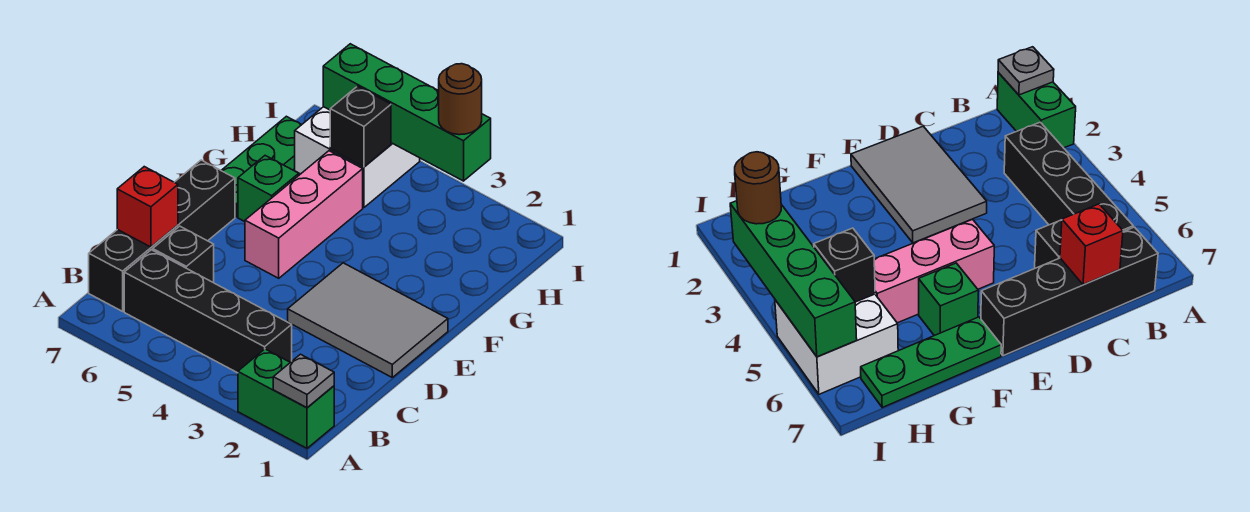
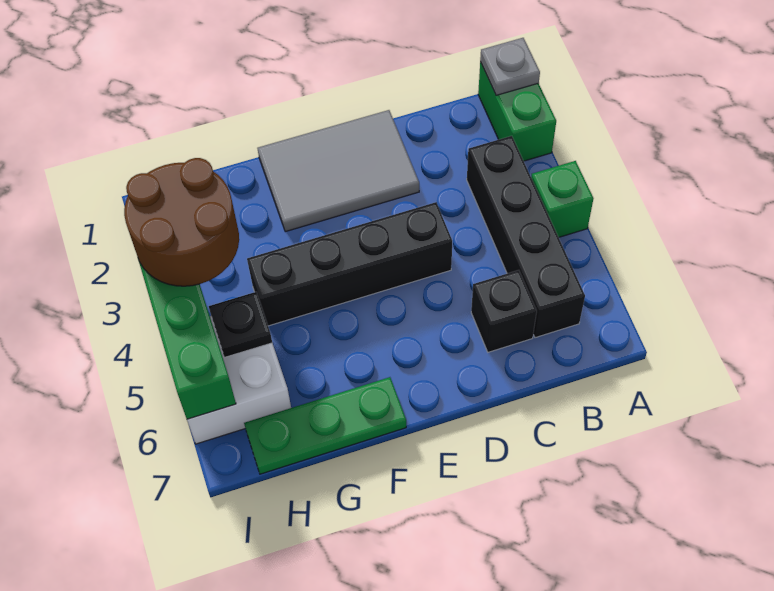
black brick B7:E7 level 1 -> black brick D4:G4 level 1
red brick C7 level 2 -> none
grey tile D1:E3 level 1 -> grey tile D1:F2 level 1
pink brick E5:G5 level 1 -> none
green brick F6 level 1 -> green brick A4 level 1
black brick H5 level 2 -> black plate H5 level 2
brown round brick I3 level 3 -> brown round brick H3:I4 level 3

